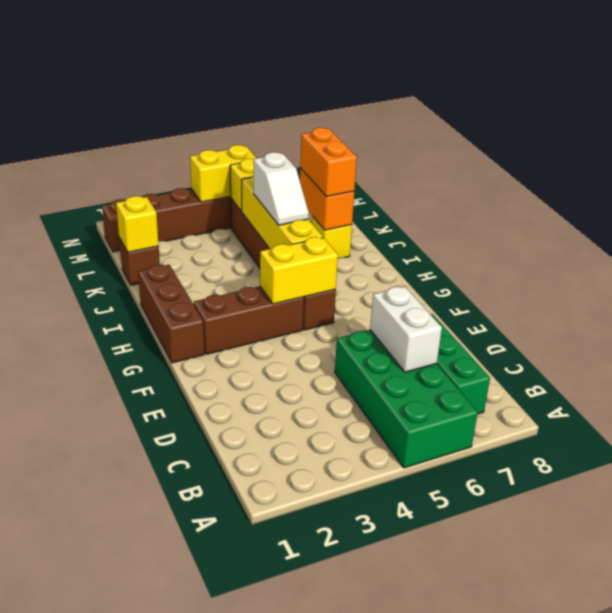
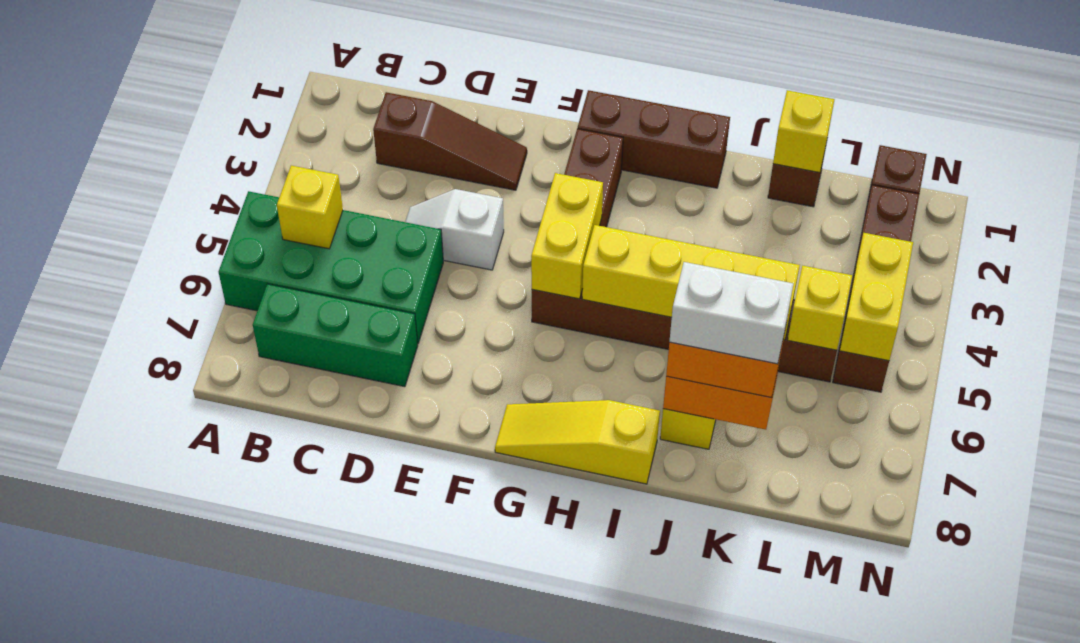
none -> yellow brick B5 level 2
none -> brown slope C2:E2 level 1 top C
white brick C6:D6 level 2 -> white brick J7:K7 level 4
none -> yellow slope G8:I8 level 1 top I
white slope I5:J5 level 3 top J -> white slope D4:E4 level 1 top E

